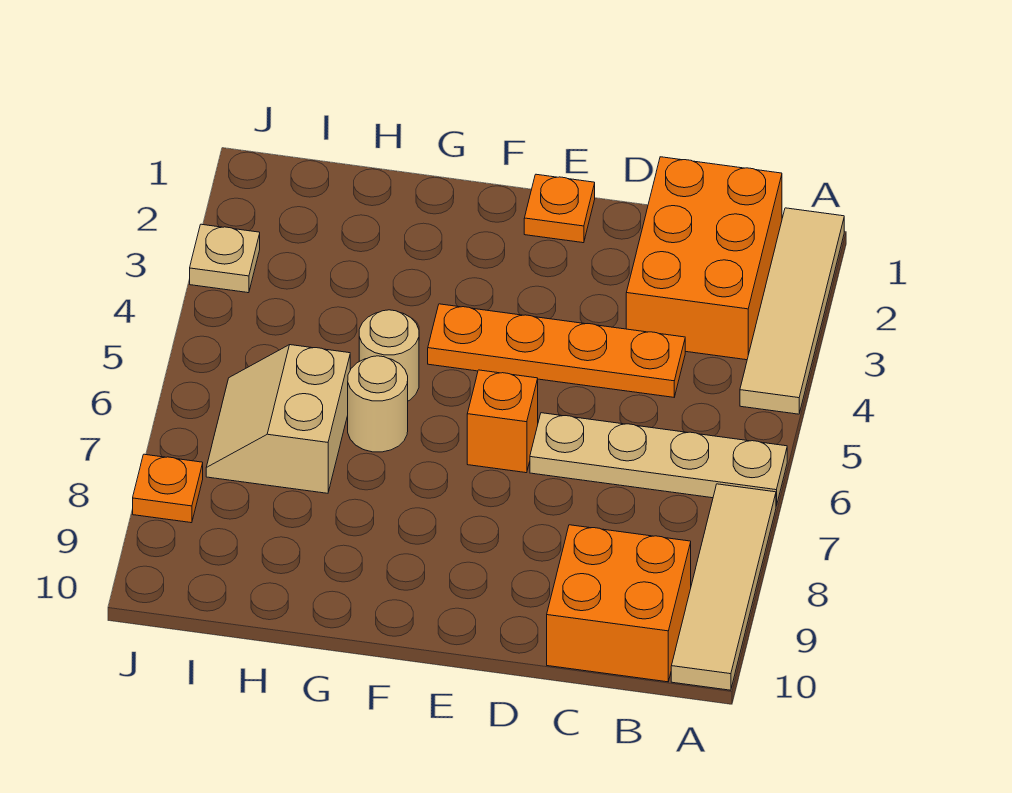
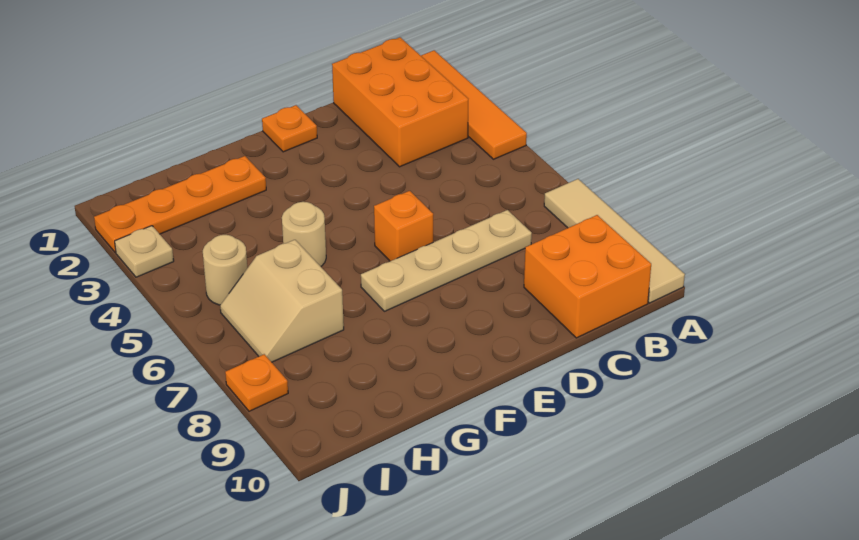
tan tile A1:A4 level 1 -> orange tile A1:A4 level 1
tan plate A6:D6 level 1 -> tan plate C7:F7 level 1
orange plate C4:F4 level 1 -> orange plate G2:J2 level 1
tan round brick G6 level 1 -> tan round brick I5 level 1

